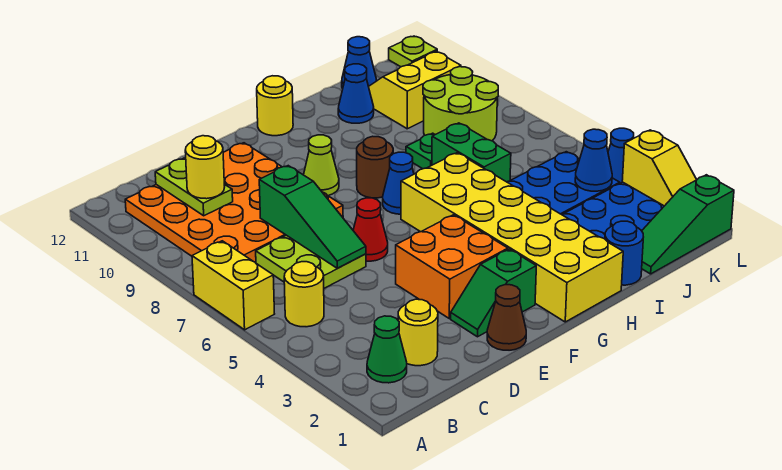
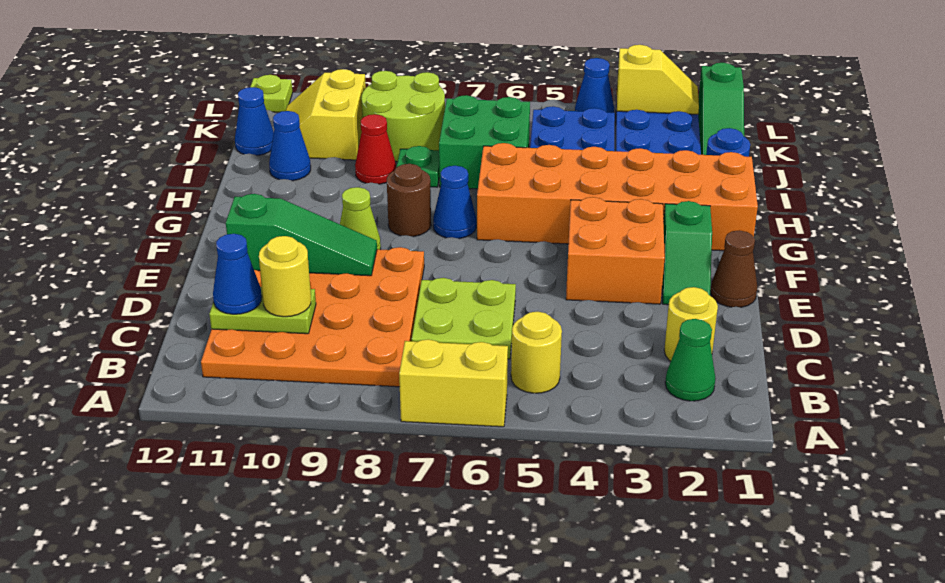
green slope D6:D8 level 2 top 8 -> green slope E9:E11 level 2 top 11
red cone E6 level 1 -> red cone I9 level 1
yellow brick G1:H6 level 1 -> orange brick G1:H6 level 1
yellow round brick G12 level 1 -> none
green brick I6:I7 level 1 -> green brick I6:J7 level 1
blue cone K4 level 2 -> blue cone C11 level 3

